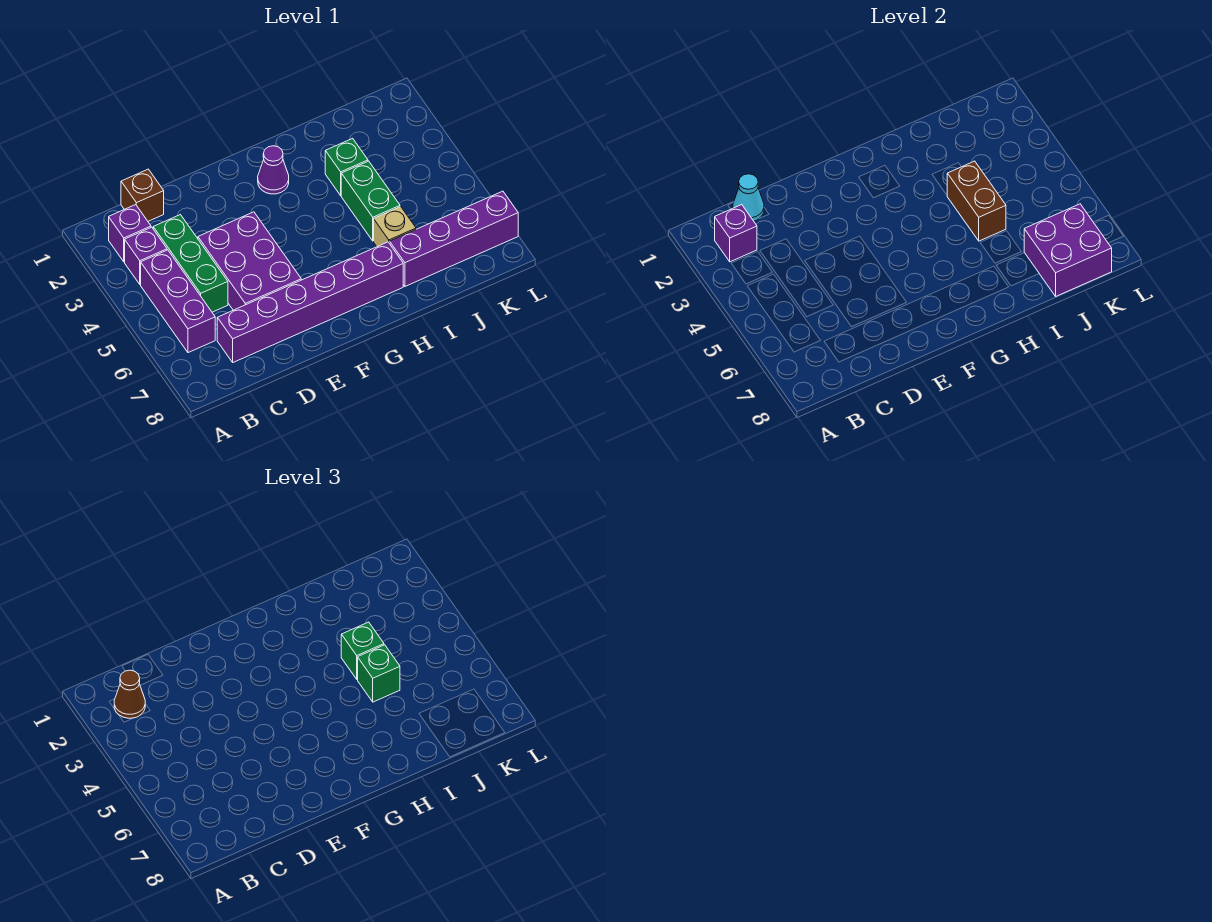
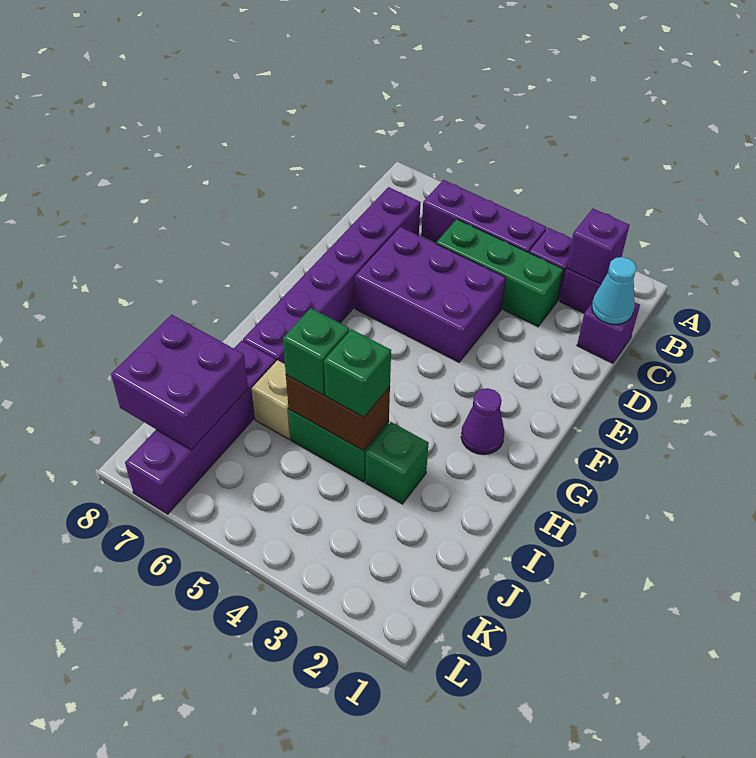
brown cone B2 level 3 -> none
brown brick C1 level 1 -> purple brick C1 level 1

